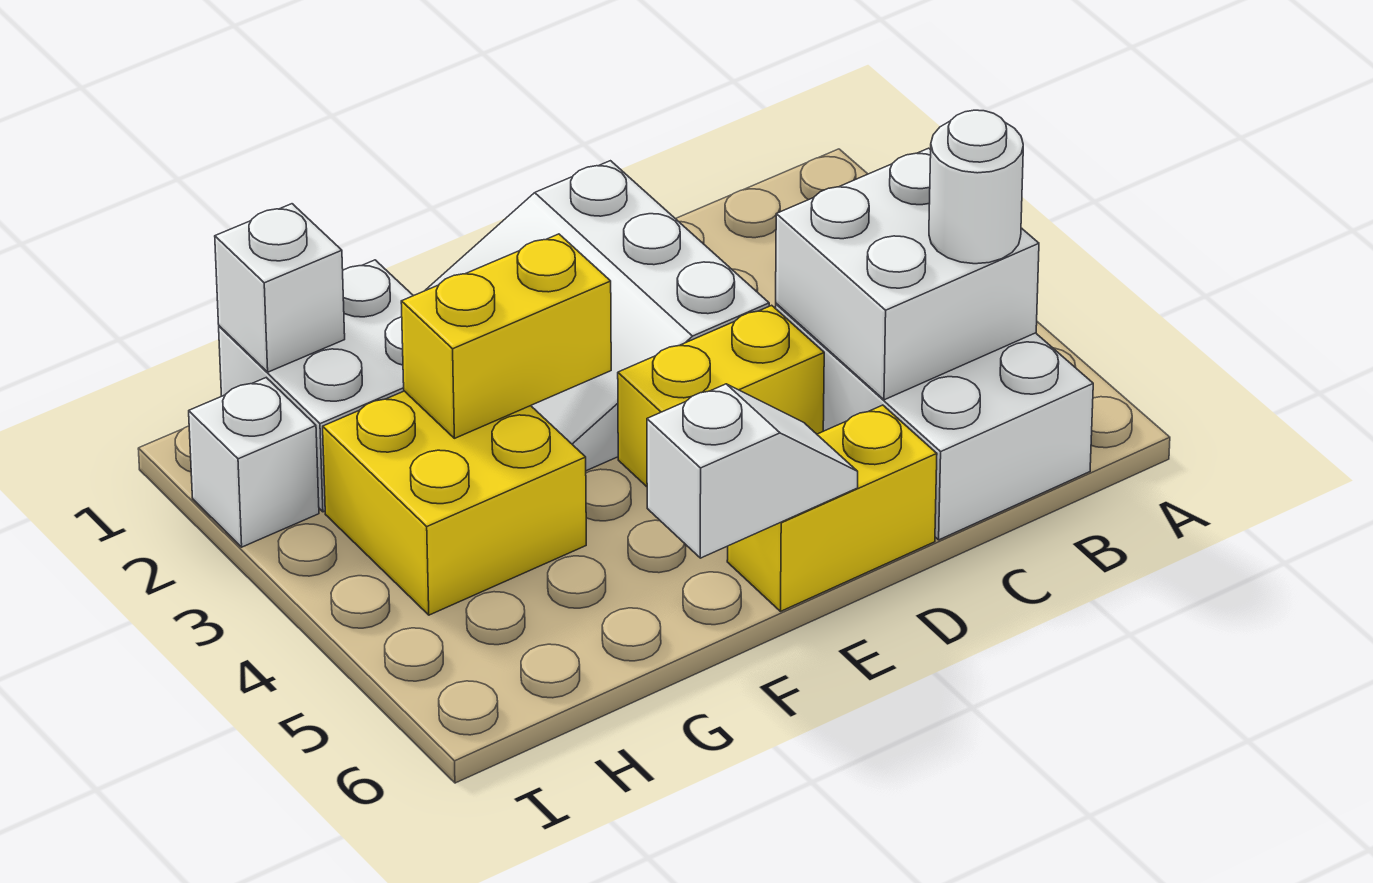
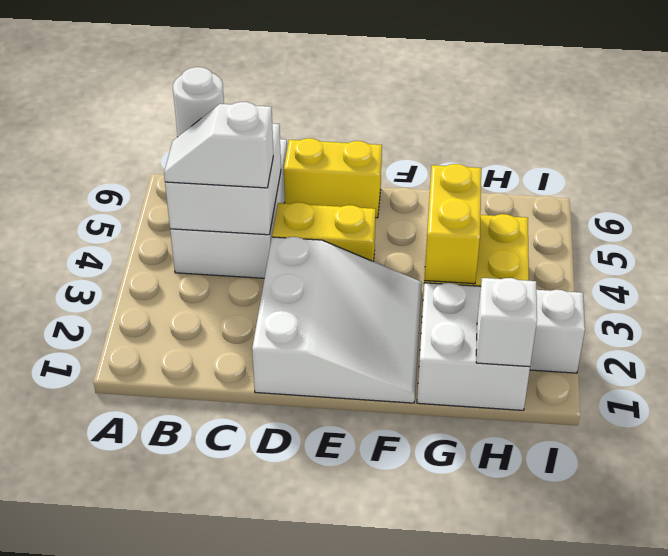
white slope E6:F6 level 2 top F -> white slope B4:C4 level 3 top C
yellow brick F3:G3 level 2 -> yellow brick G3:G4 level 2

